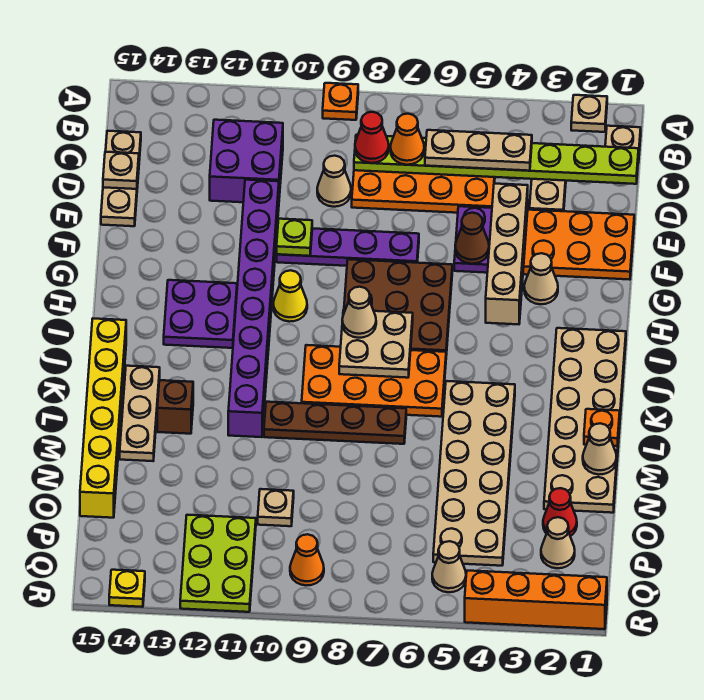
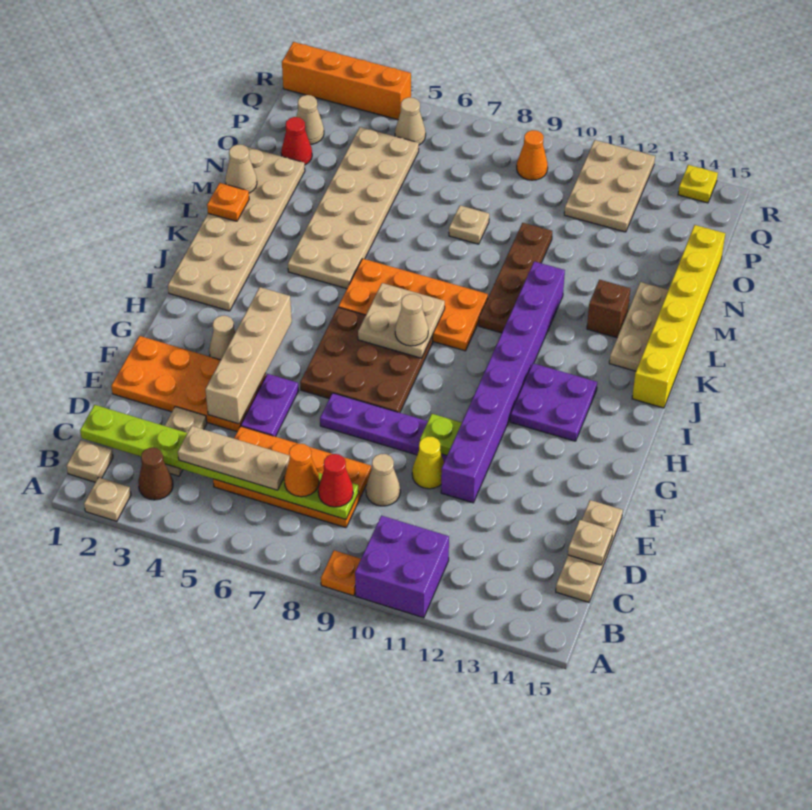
purple brick C11:D12 level 1 -> purple brick A10:B11 level 1
brown cone F5 level 2 -> brown cone B3 level 1
yellow cone H10 level 1 -> yellow cone E10 level 1
brown plate L7:L10 level 1 -> brown plate K10:N10 level 1
tan plate O10 level 1 -> tan plate N8 level 1
lime plate P11:R12 level 1 -> tan plate P11:R12 level 1

